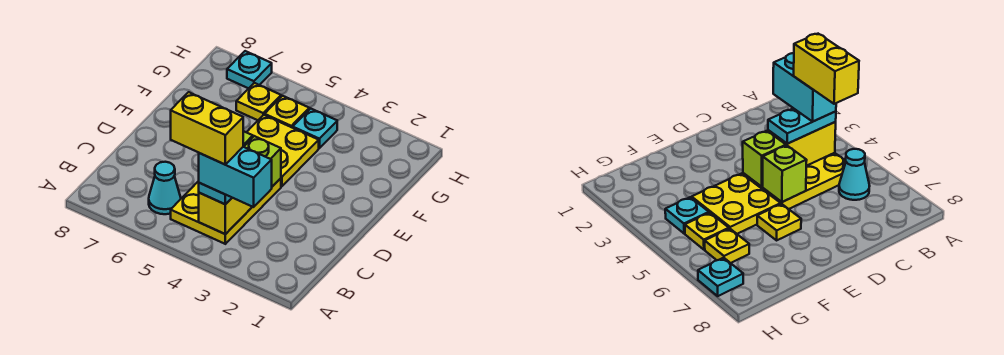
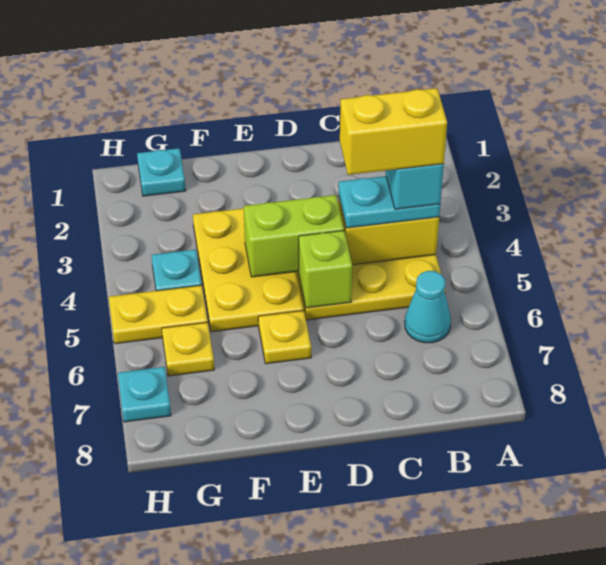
yellow brick B4:B5 level 5 -> yellow brick B4:C4 level 5
lime brick D4 level 2 -> lime brick D4:E4 level 2
yellow plate E4:F5 level 1 -> yellow plate E3:F5 level 1
none -> cyan plate G1 level 1
yellow plate G5 level 1 -> yellow plate G5:H5 level 1

